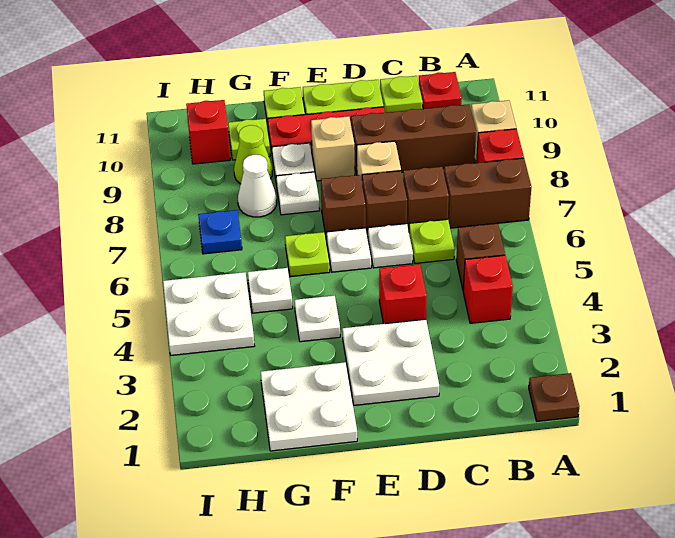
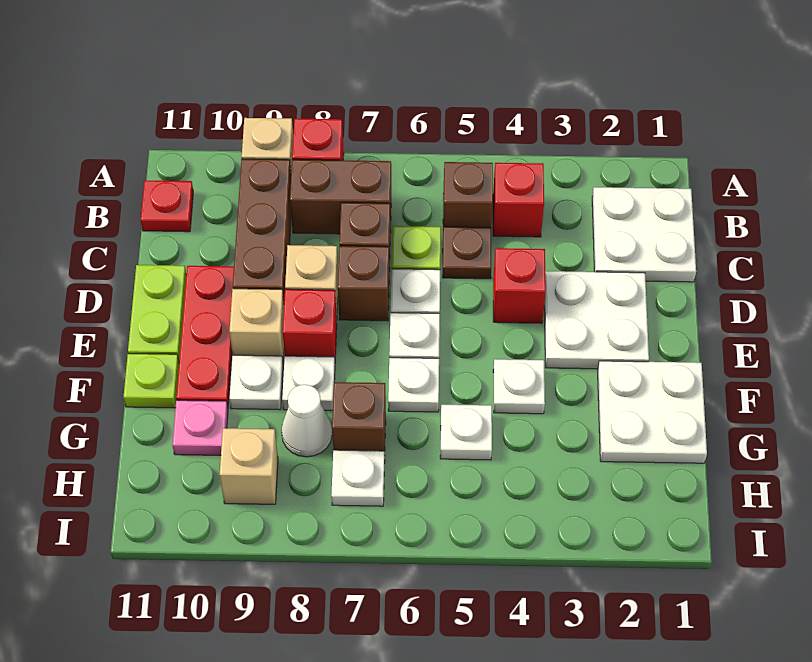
brown plate A1 level 1 -> brown plate C5 level 1
brown brick A7:B7 level 1 -> brown brick B7:B8 level 1
lime plate C11 level 1 -> none
brown brick E7 level 1 -> brown brick G7 level 1
lime plate F6 level 1 -> white plate F6 level 1
lime cone G9 level 1 -> none
lime plate G10 level 1 -> pink plate G10 level 1
white plate H4:I5 level 1 -> white plate B1:C2 level 1
blue plate H7 level 1 -> white plate H7 level 1
none -> tan brick H9 level 1
red brick H10 level 1 -> red brick E8 level 1

